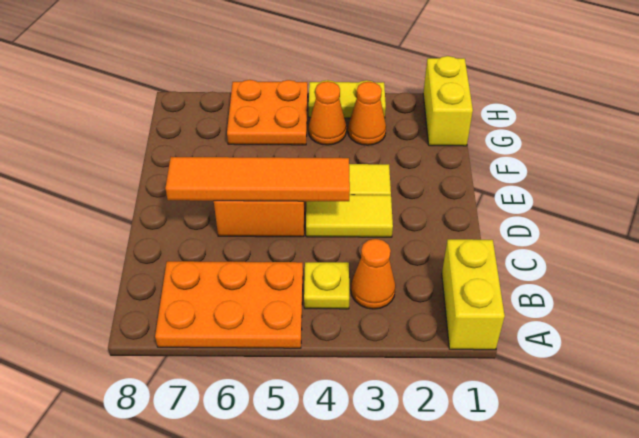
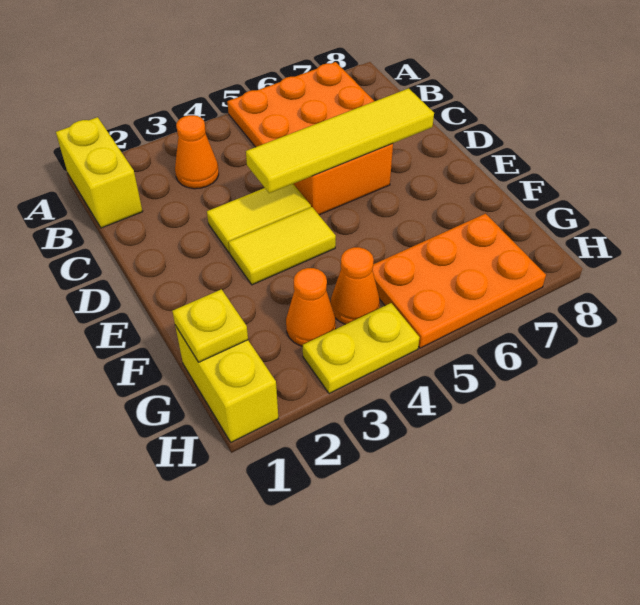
yellow plate B4 level 1 -> yellow plate G1 level 2
orange tile D4:D7 level 2 -> yellow tile D4:D7 level 2
orange plate G5:H6 level 1 -> orange plate G5:H7 level 1

